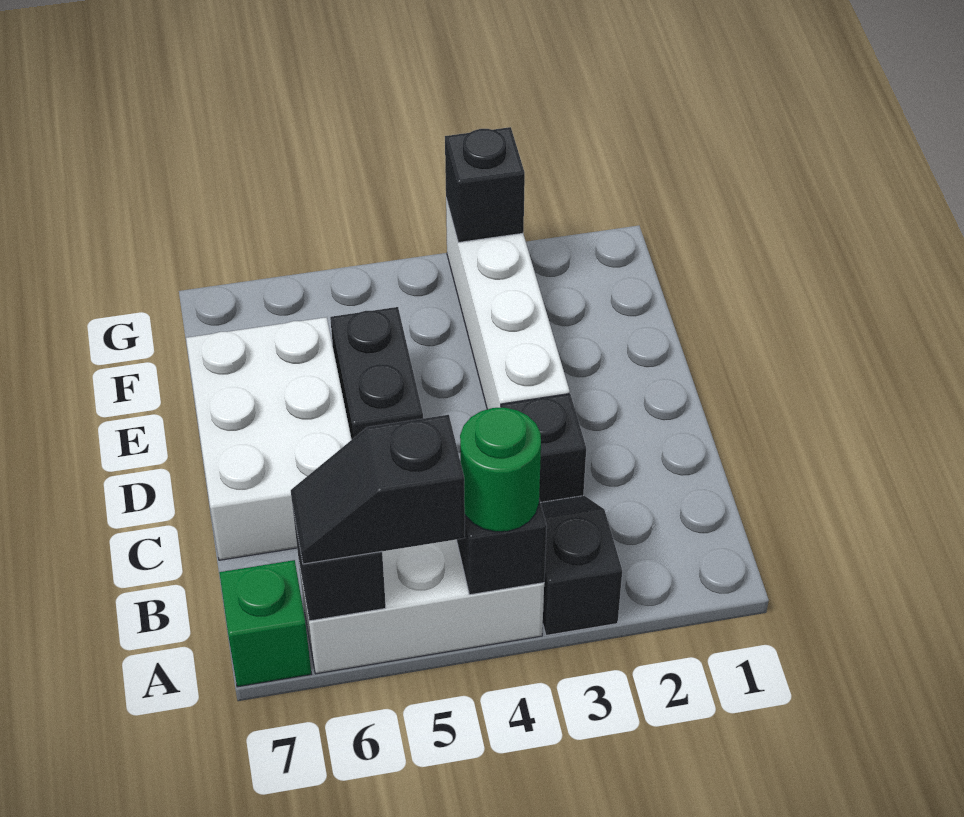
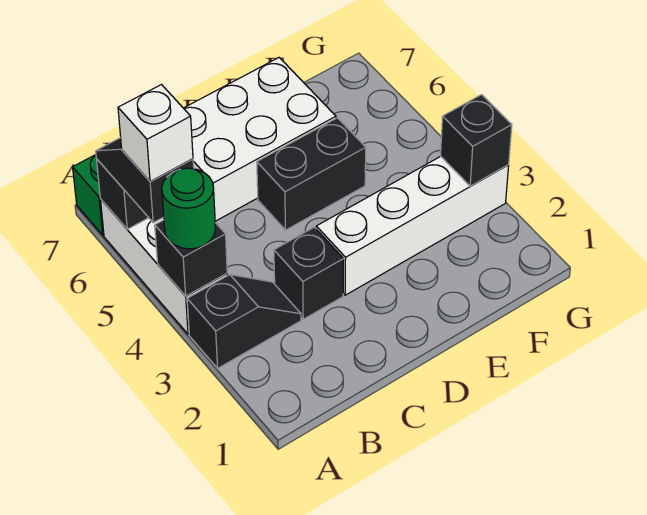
none -> white brick A5 level 4

